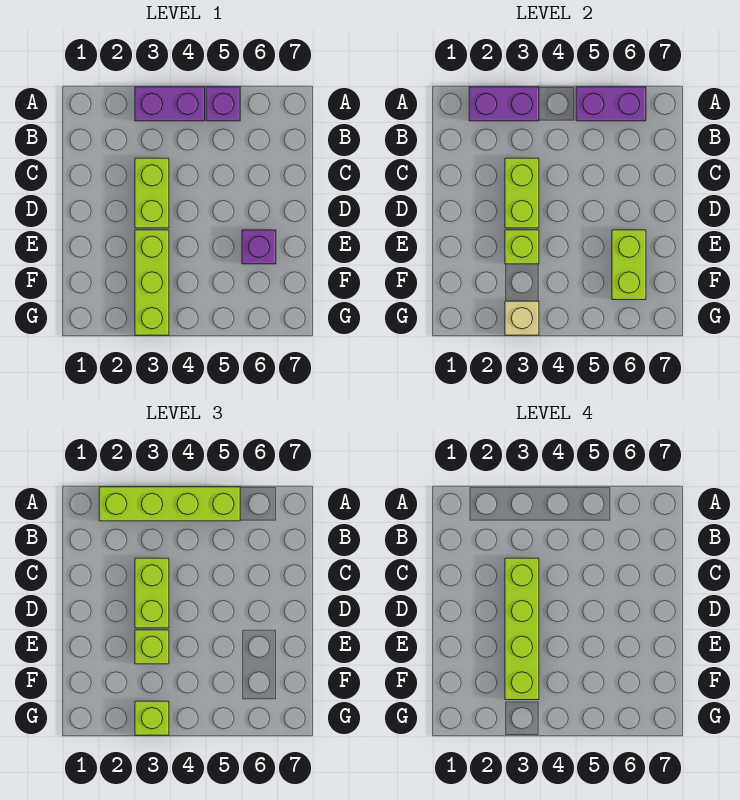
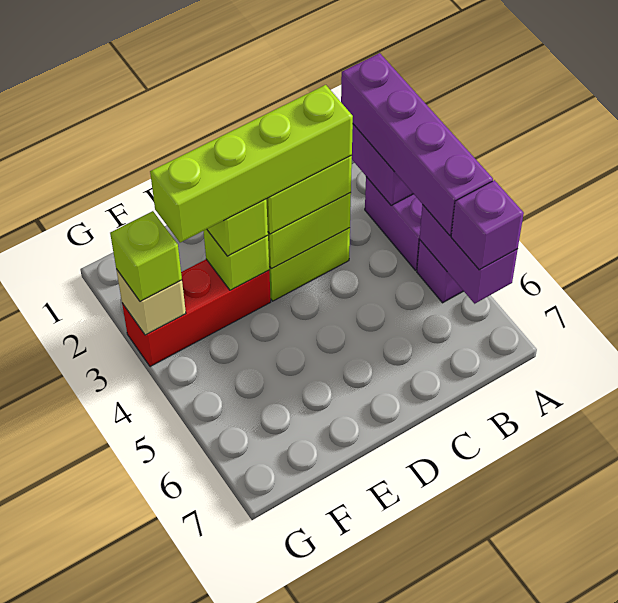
lime brick A2:A5 level 3 -> purple brick A2:A5 level 3
lime brick E3:G3 level 1 -> red brick E3:G3 level 1
purple brick E6 level 1 -> purple brick A6 level 3
lime brick E6:F6 level 2 -> none

